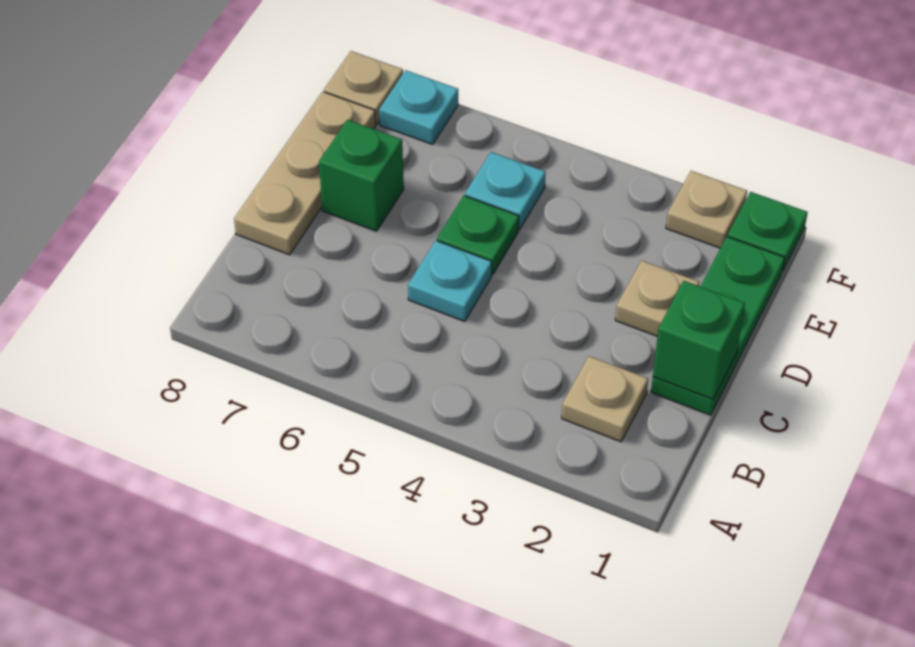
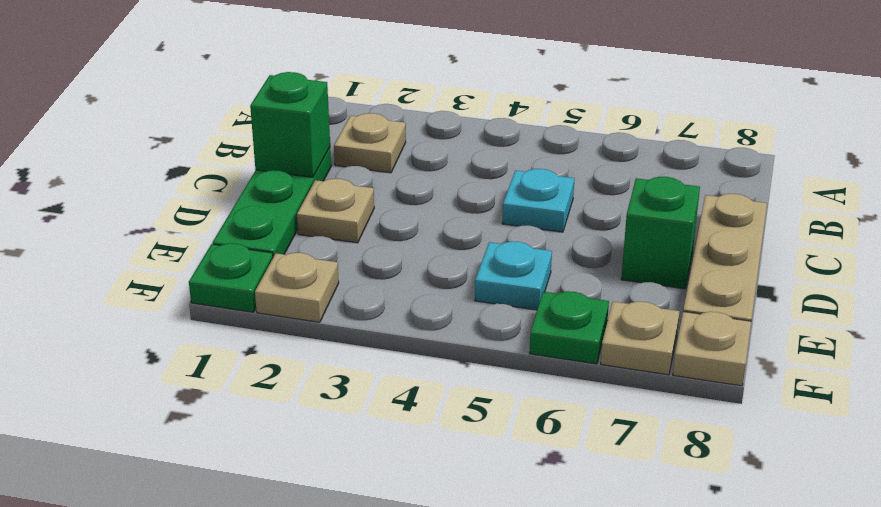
green plate D5 level 1 -> green plate F6 level 1
cyan plate F7 level 1 -> tan plate F7 level 1

